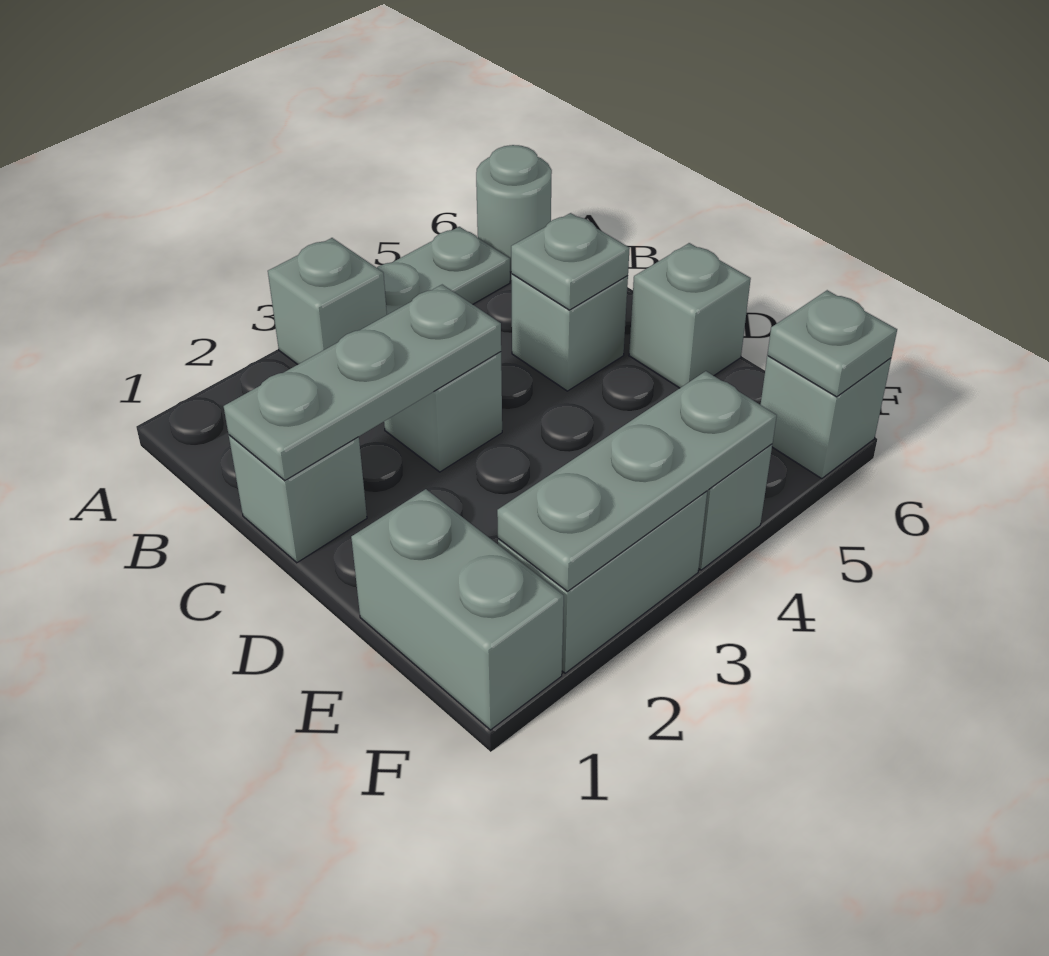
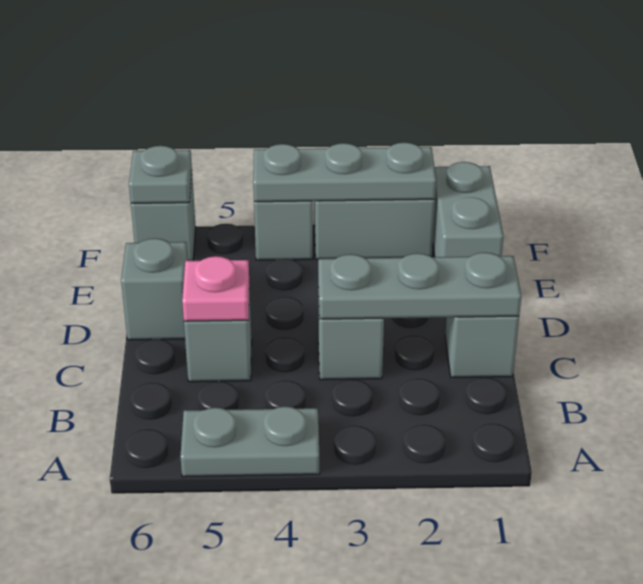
grey brick A3 level 1 -> none
grey round brick A6 level 1 -> none
grey plate C5 level 2 -> pink plate C5 level 2

